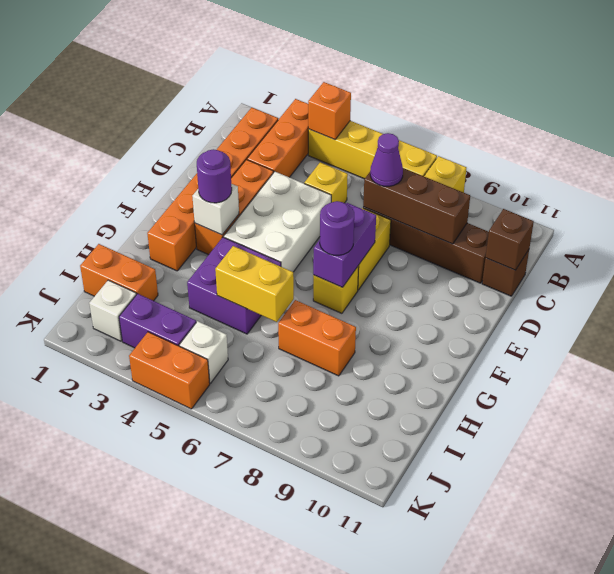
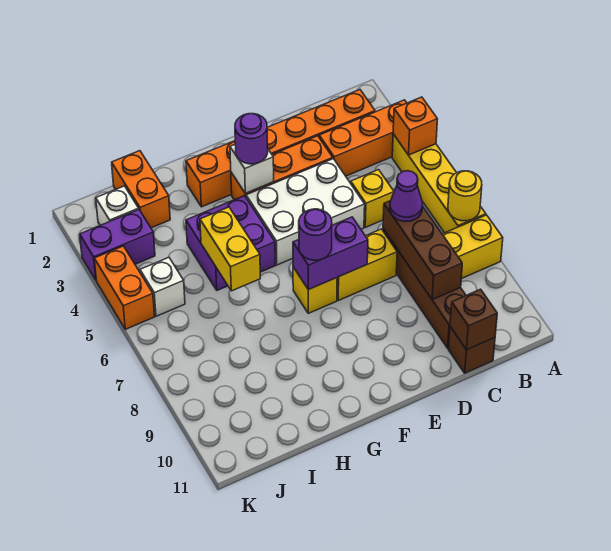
none -> yellow round brick A7 level 2
orange brick H7:H8 level 1 -> none
purple brick J3:J4 level 1 -> purple brick J3:K3 level 1

